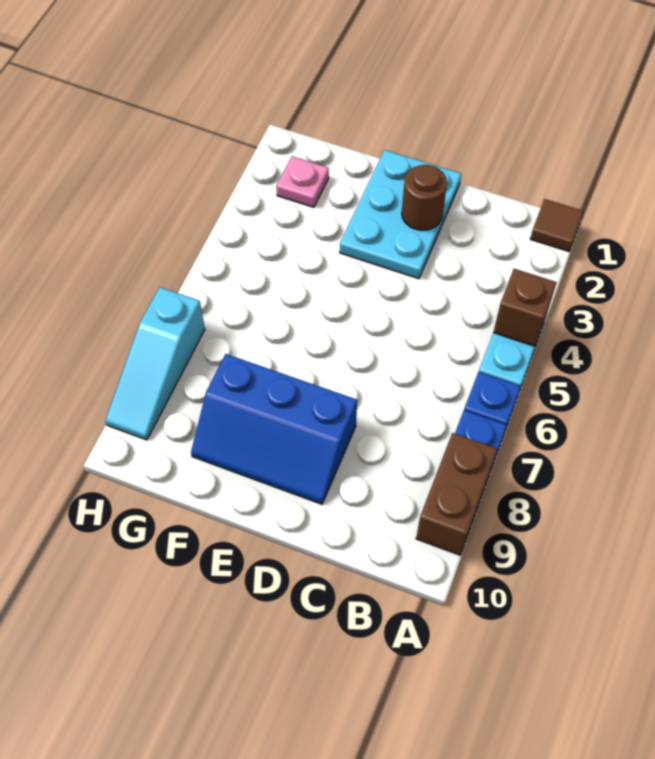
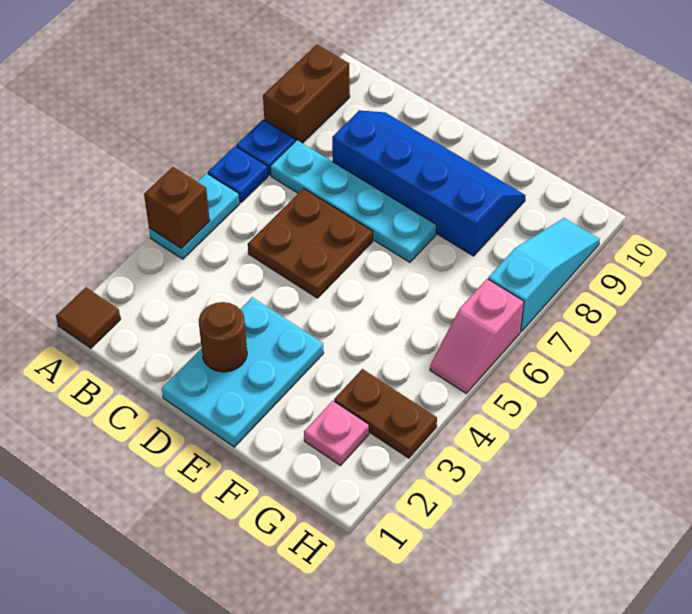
none -> cyan plate B7:E7 level 1
none -> brown plate C5:D6 level 1
blue slope D8:F9 level 1 top 8 -> blue slope C8:F9 level 1 top 8
none -> brown plate G3:H3 level 1
none -> pink slope H5:H6 level 1 top 6

